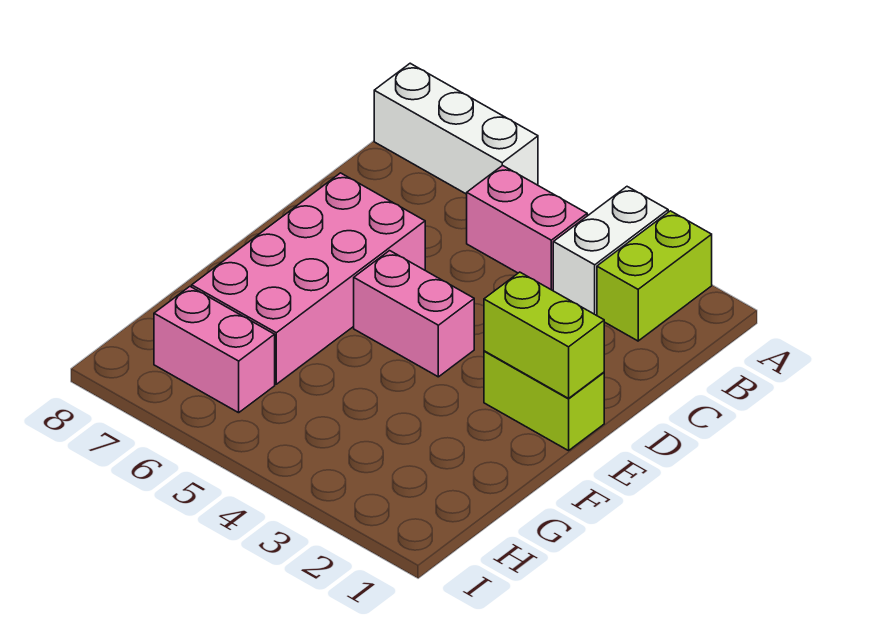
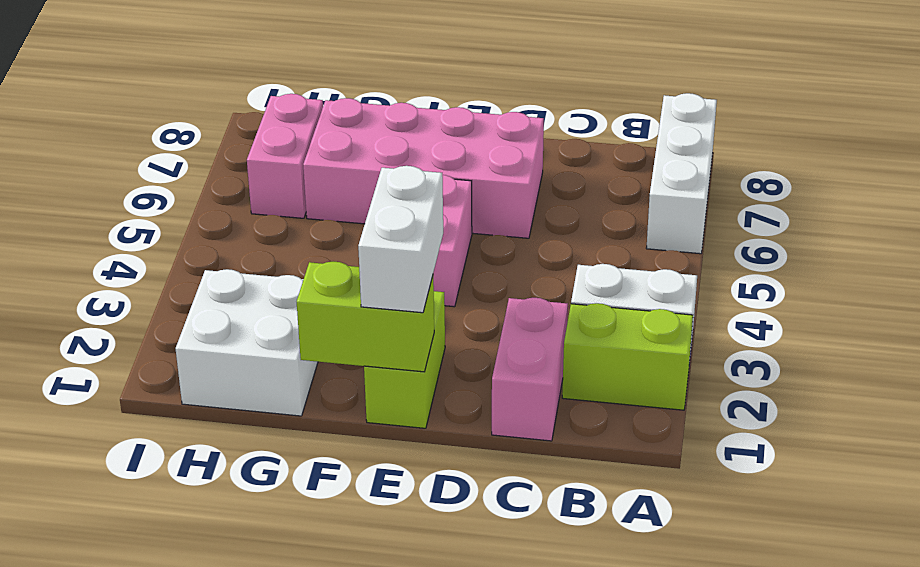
pink brick B4:B5 level 1 -> pink brick C1:C2 level 1
lime brick E1:E2 level 2 -> lime brick E1:F1 level 2
none -> white brick E1:E2 level 3
none -> white brick G1:H2 level 1

